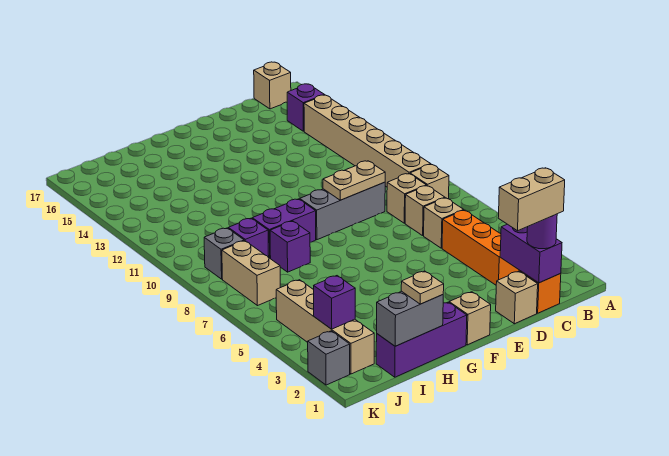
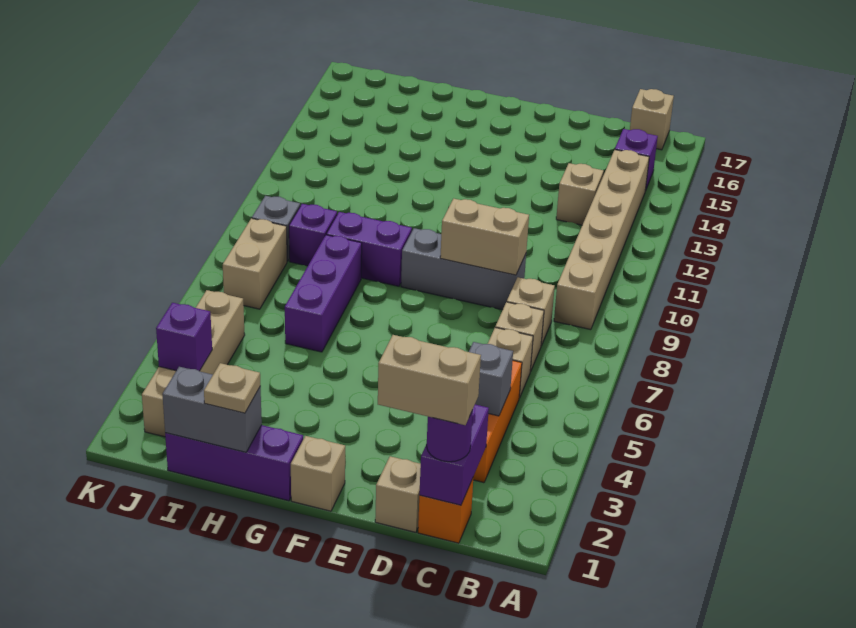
tan brick B8 level 1 -> tan brick C13 level 1
tan plate D9:E9 level 2 -> tan brick D9:E9 level 2
purple brick H8 level 1 -> purple brick H6:H8 level 1
grey brick K2 level 1 -> grey brick C4 level 2

